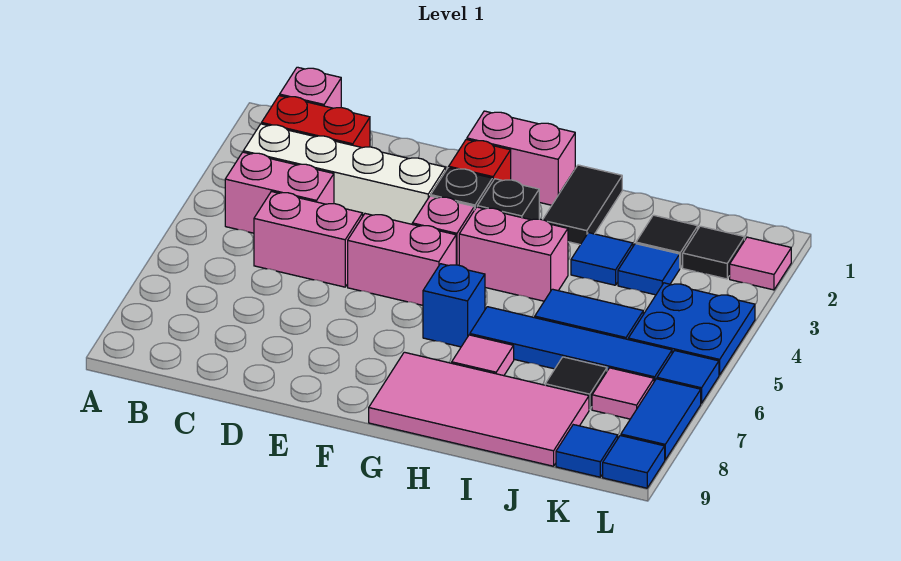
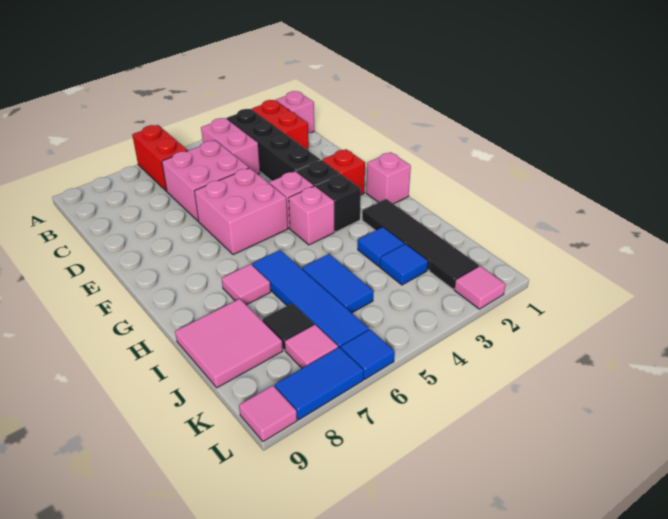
none -> red brick A6:B6 level 1
white brick B3:E3 level 1 -> black brick B3:E3 level 1
pink brick C5:D5 level 1 -> pink brick C5:D6 level 1
pink brick E5:F5 level 1 -> pink brick E5:F6 level 1
pink brick F1:G1 level 1 -> pink brick G1 level 1
pink brick G4:H4 level 1 -> pink brick G4 level 1
blue brick G6 level 1 -> none
pink tile G8:J9 level 1 -> pink tile I8:J9 level 1
black tile H1:H2 level 1 -> black tile H2:I2 level 1
blue plate K4:L5 level 1 -> none
blue tile K9 level 1 -> none
blue tile L9 level 1 -> pink tile L9 level 1

